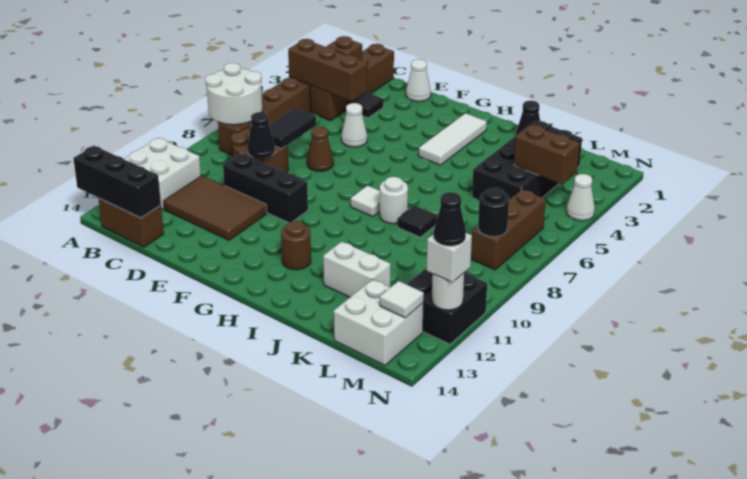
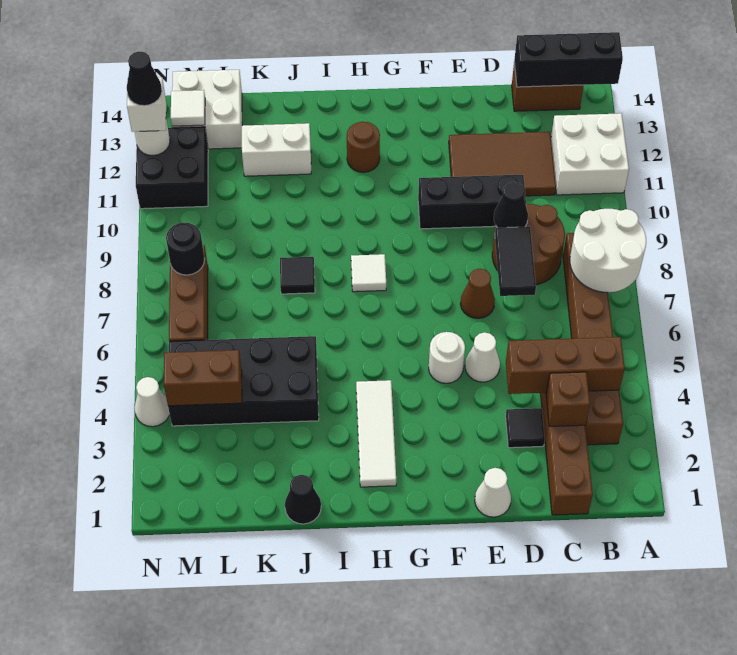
white round brick I8 level 1 -> white round brick F5 level 1
black brick K2:L5 level 1 -> black brick J4:M5 level 1

